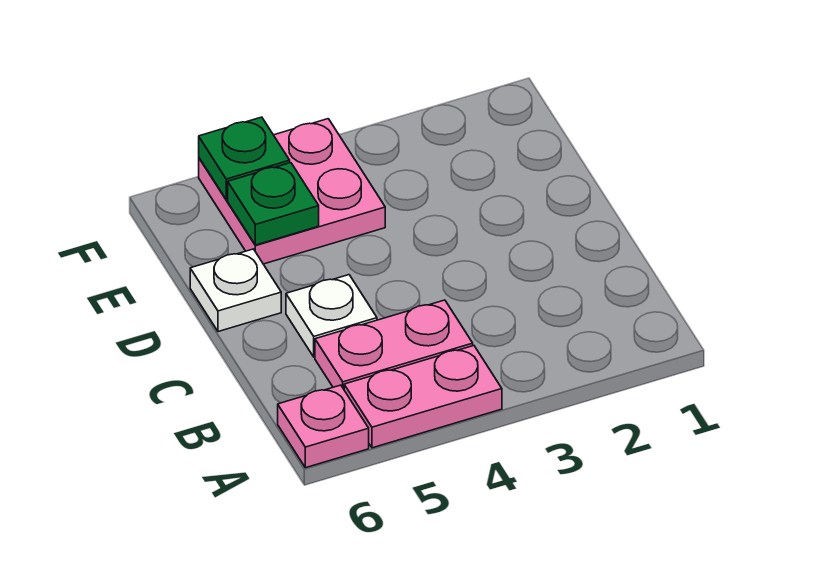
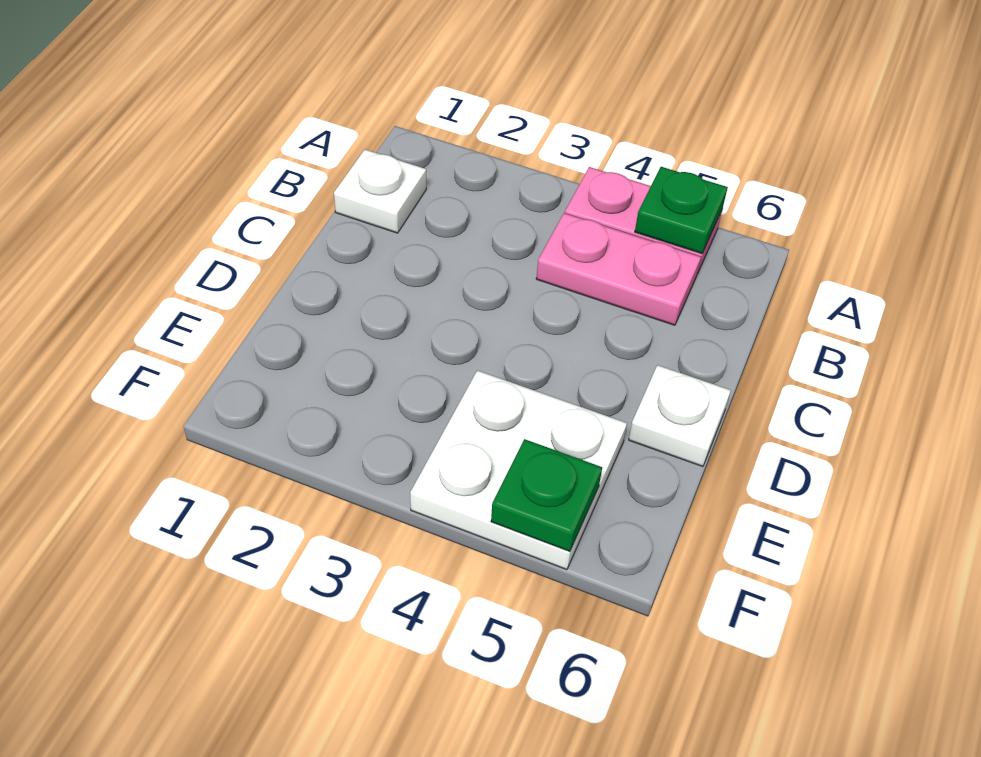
pink plate A6 level 1 -> none
white plate C5 level 1 -> white plate B1 level 1
pink plate E4:F5 level 1 -> white plate E4:F5 level 1
green plate E5 level 2 -> green plate A5 level 2

